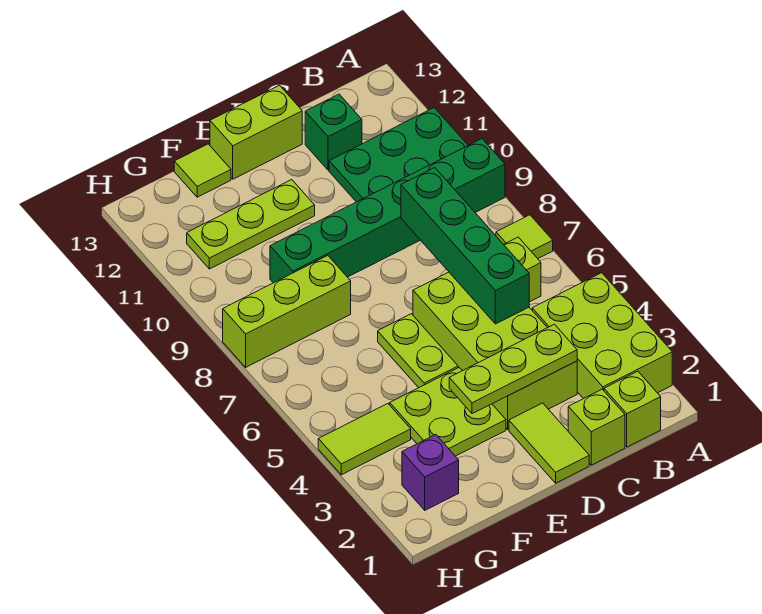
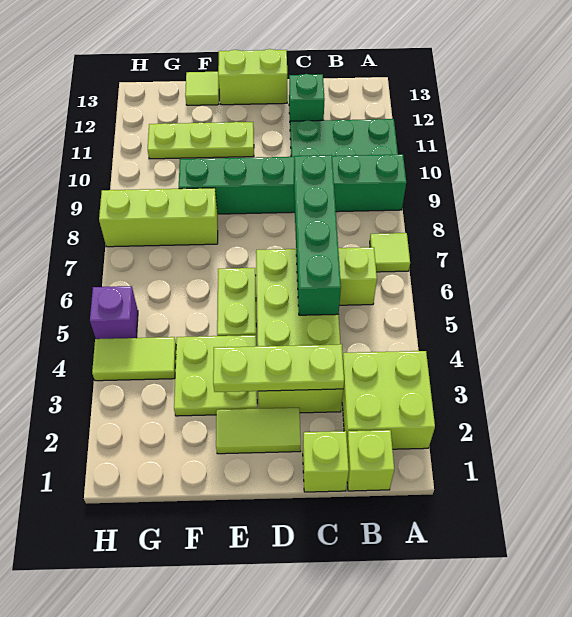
lime brick A2:B4 level 1 -> lime brick A2:B3 level 1
lime tile D1:D2 level 1 -> lime tile D2:E2 level 1
purple brick G2 level 1 -> purple brick H5 level 1

